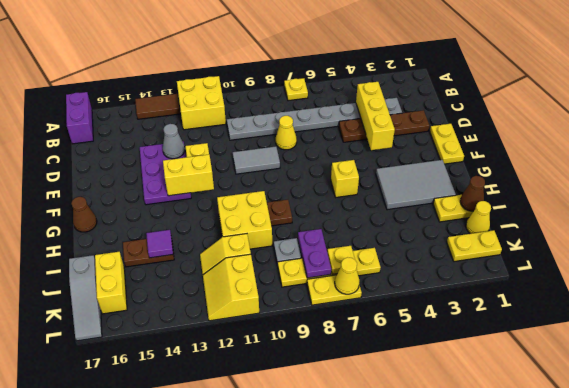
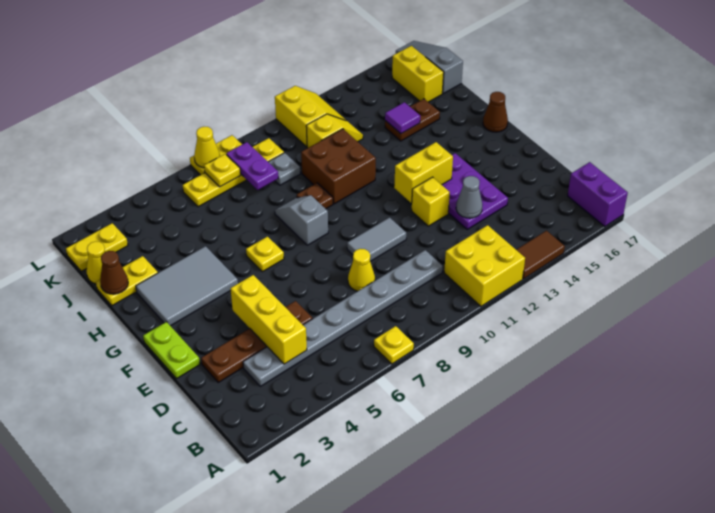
yellow plate E1:F1 level 1 -> lime plate E1:F1 level 1
yellow brick G6 level 1 -> yellow plate G6 level 1
none -> grey slope G8:H8 level 1 top G
yellow brick H10:I11 level 1 -> brown brick H10:I11 level 1

